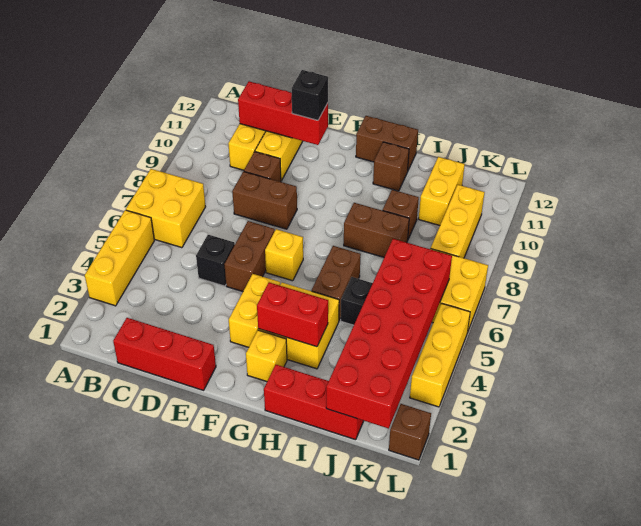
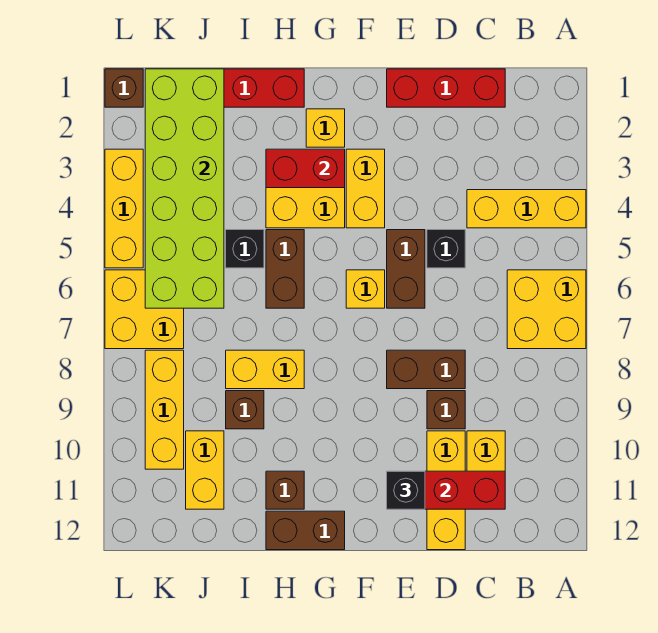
yellow brick A3:A5 level 1 -> yellow brick A4:C4 level 1
brown brick H8:I8 level 1 -> yellow brick H8:I8 level 1
red brick J1:K6 level 2 -> lime brick J1:K6 level 2

